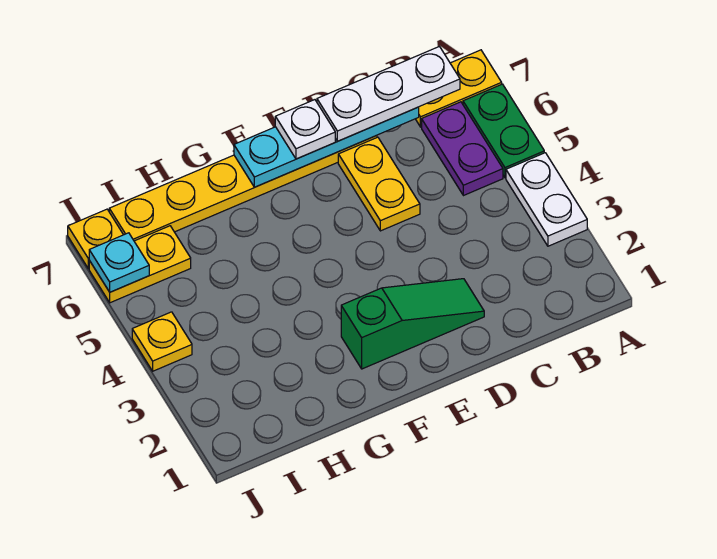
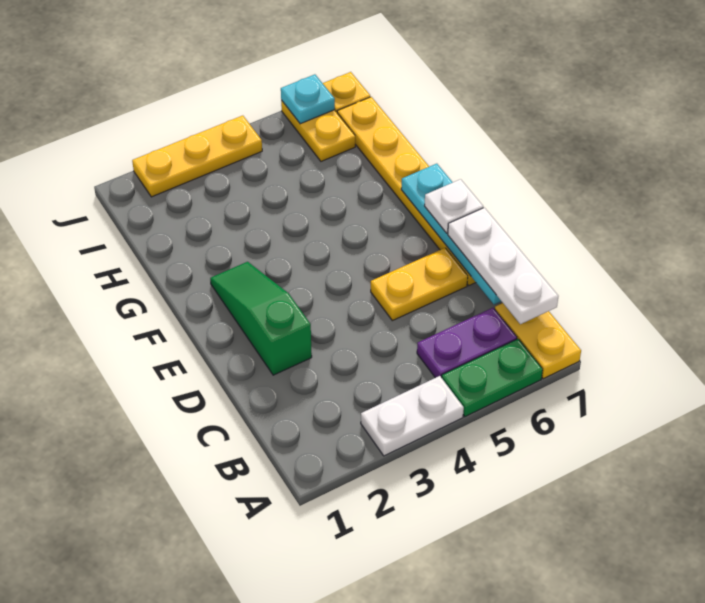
green slope D2:F2 level 1 top F -> green slope D2:F2 level 1 top D
yellow plate J4 level 1 -> yellow plate J2:J4 level 1

